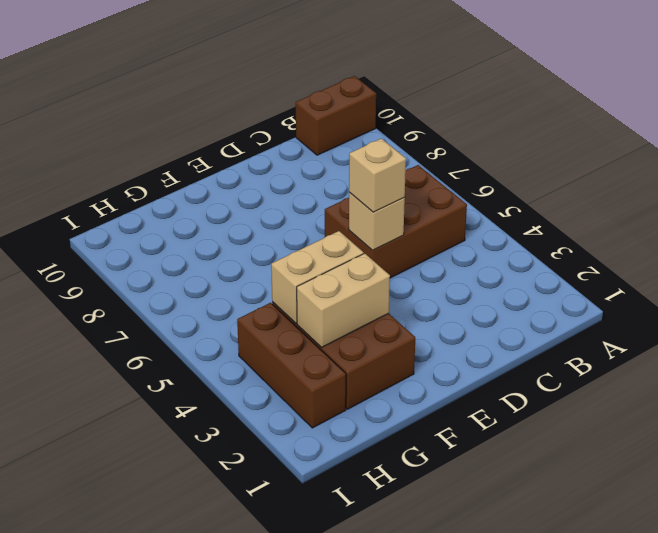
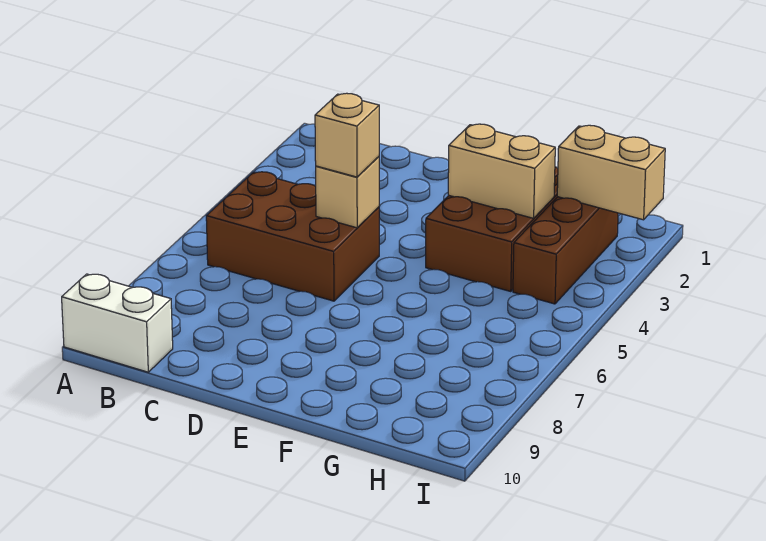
brown brick A10:B10 level 1 -> white brick A10:B10 level 1
tan brick F4:G4 level 2 -> tan brick H2:I2 level 2

